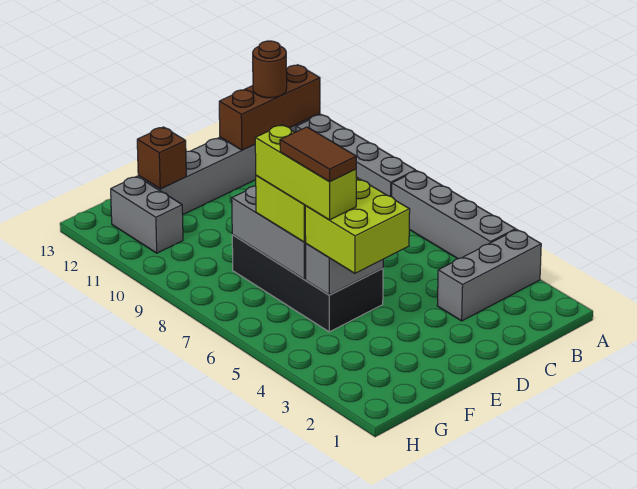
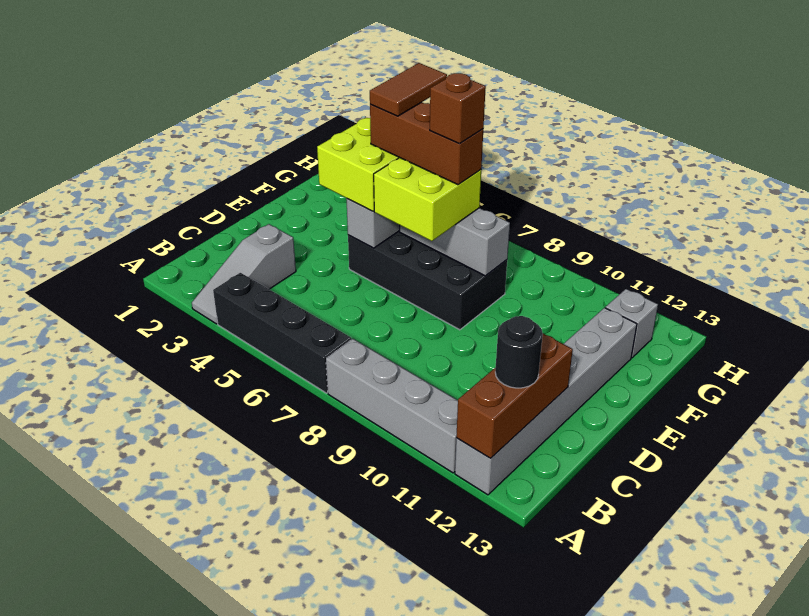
grey brick A3:C3 level 1 -> grey slope A3:C3 level 1 top C
grey brick A4:A7 level 1 -> black brick A4:A7 level 1
brown round brick B12 level 3 -> black round brick B12 level 3
lime brick F5:F7 level 4 -> brown brick F5:F7 level 4
brown tile F5:F6 level 5 -> brown tile F5:G5 level 5
brown brick F12 level 2 -> brown brick F7 level 5
grey brick G11:G12 level 1 -> grey brick G12 level 1

